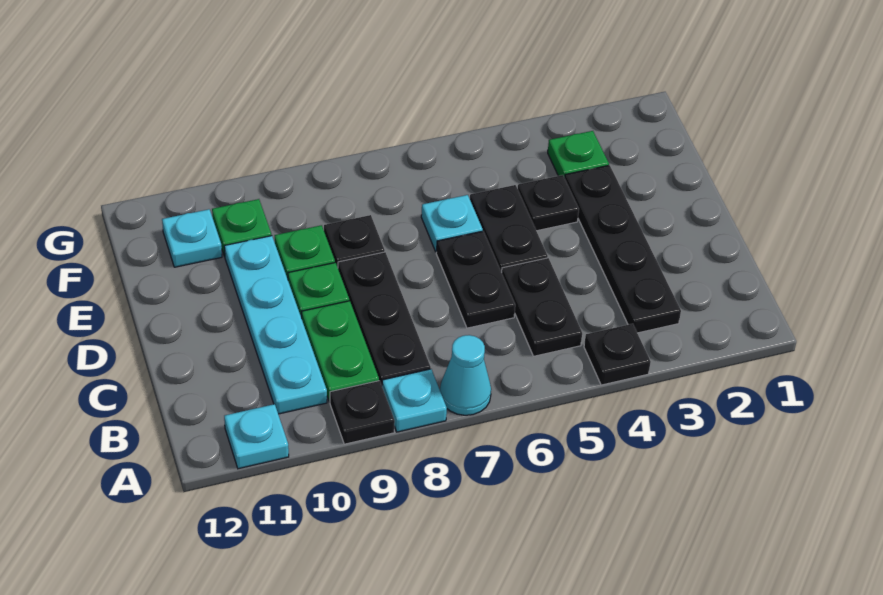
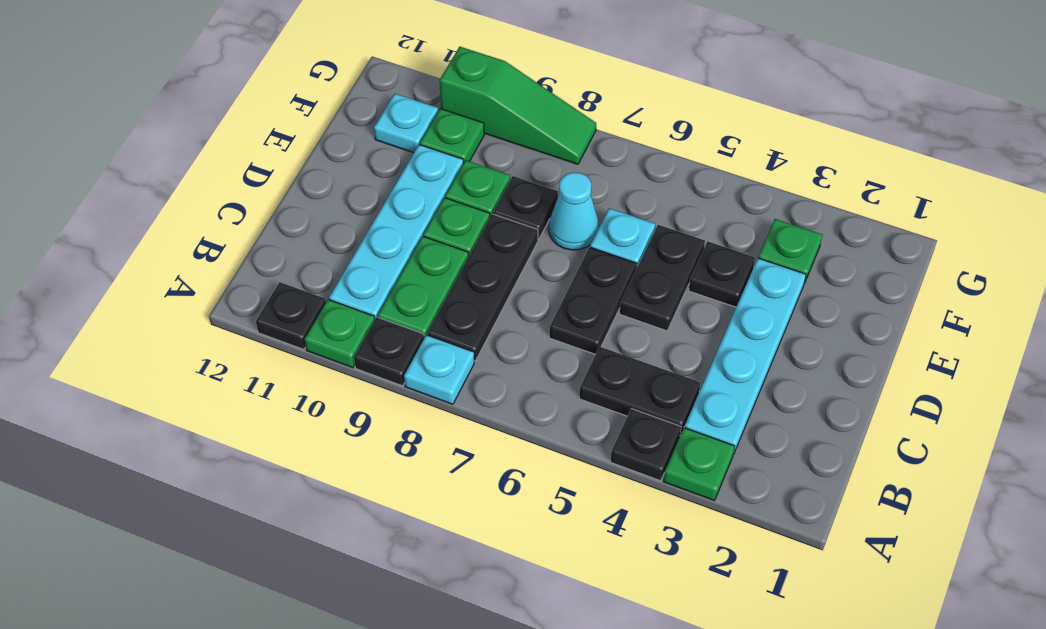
none -> green plate A3 level 1
cyan cone A7 level 1 -> cyan cone E7 level 1
none -> green plate A10 level 1
cyan plate A11 level 1 -> black plate A11 level 1
black plate B3:E3 level 1 -> cyan plate B3:E3 level 1
black plate B5:C5 level 1 -> black plate B4:B5 level 1
none -> green slope G8:G10 level 1 top 10

